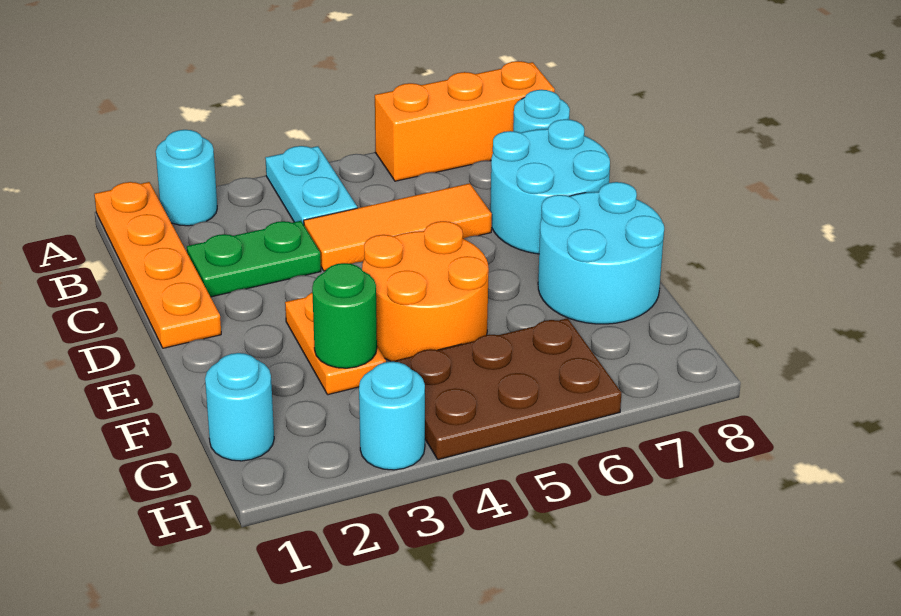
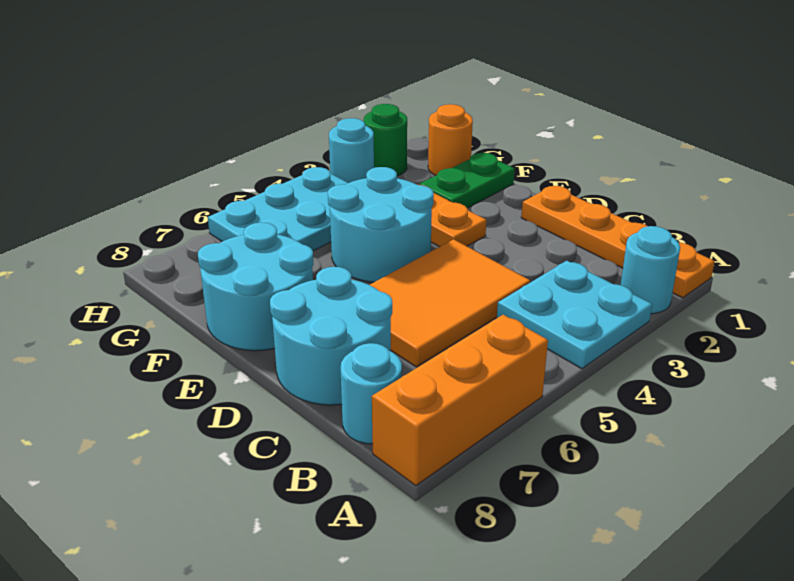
cyan plate A4:B4 level 1 -> cyan plate A3:B4 level 1
green plate C2:C3 level 1 -> green plate F1:F2 level 1
orange tile C4:C6 level 1 -> orange tile C4:D6 level 1
orange round brick E4:F5 level 1 -> cyan round brick E4:F5 level 1
green round brick F3 level 2 -> green round brick H2 level 1
cyan round brick G1 level 1 -> orange round brick G1 level 1
brown plate G4:H6 level 1 -> cyan plate G4:H6 level 1

